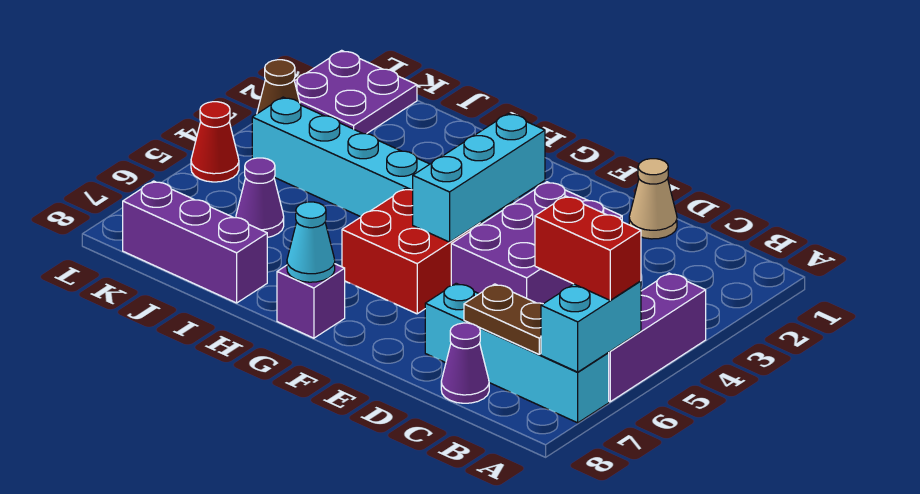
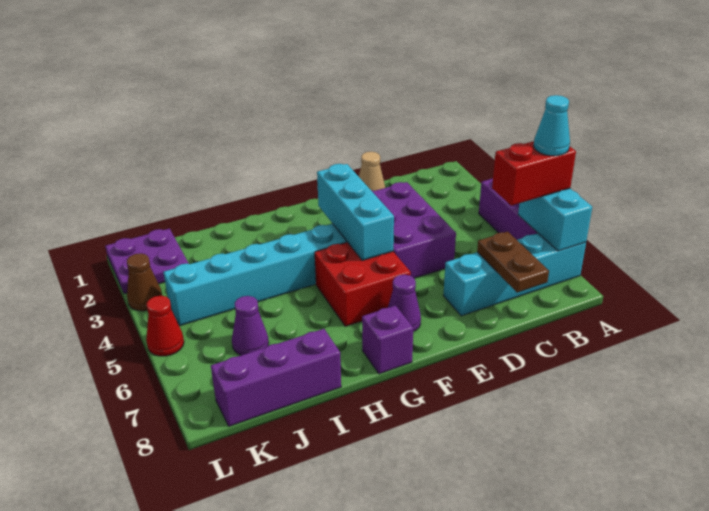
brown plate B7:C7 level 2 -> brown plate C7:C8 level 2
purple cone C8 level 1 -> purple cone F7 level 1
cyan cone G8 level 2 -> cyan cone A6 level 4

